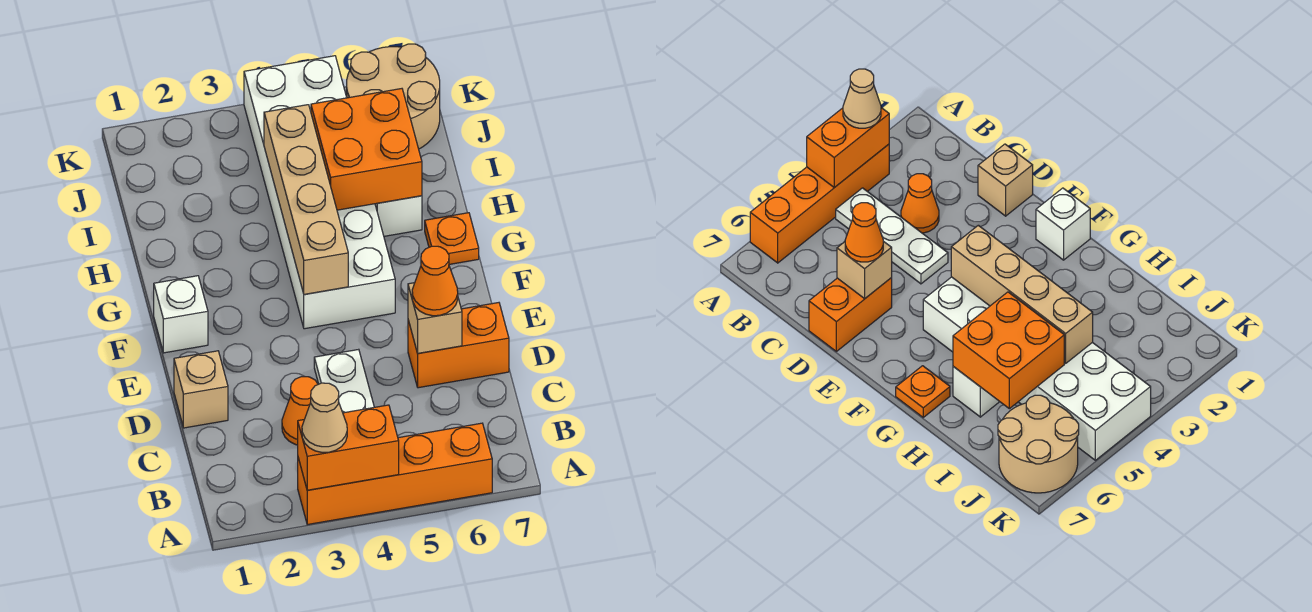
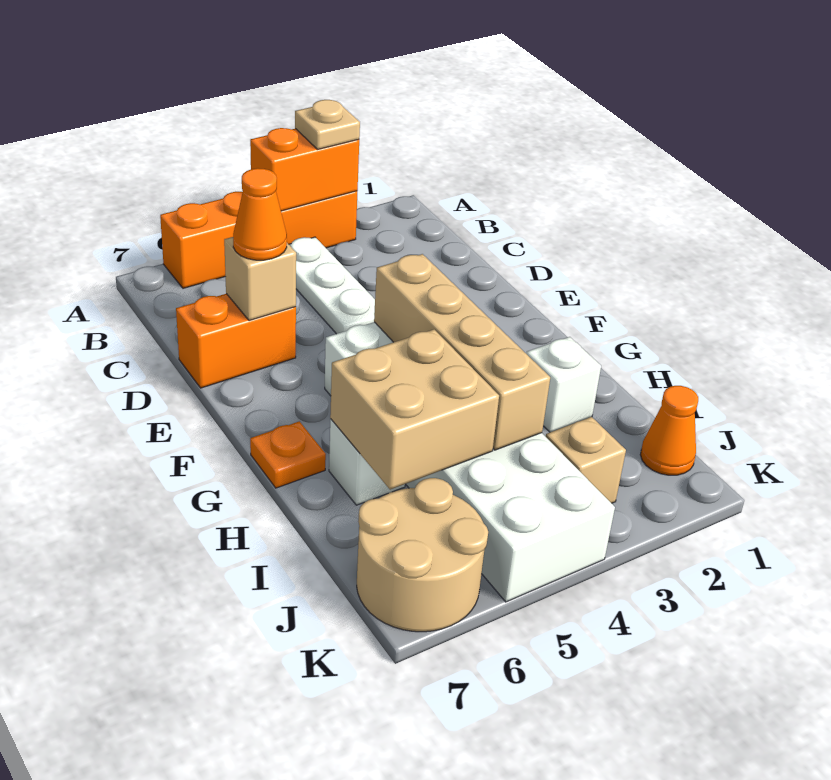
tan cone A3 level 3 -> tan plate A3 level 3
orange cone C3 level 1 -> orange cone J1 level 1
tan brick D1 level 1 -> tan brick J3 level 1
white brick F1 level 1 -> white brick H2 level 1
orange brick H5:I6 level 2 -> tan brick H5:I6 level 2

